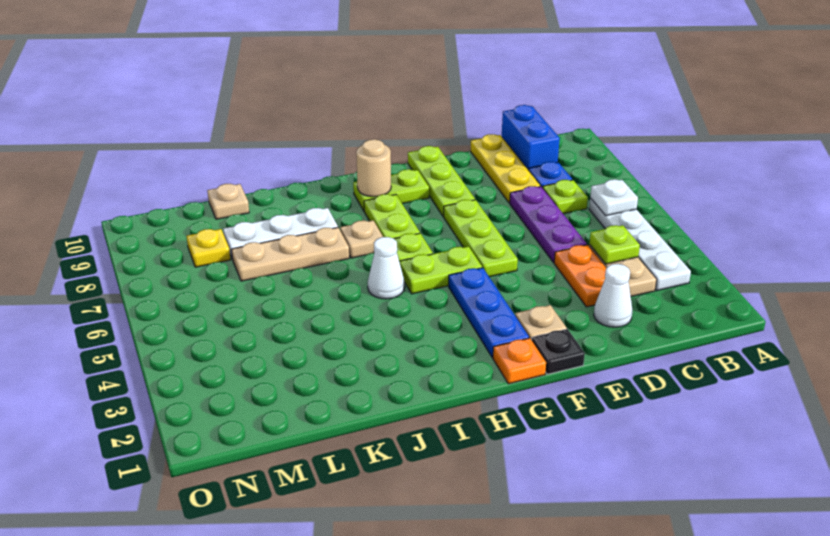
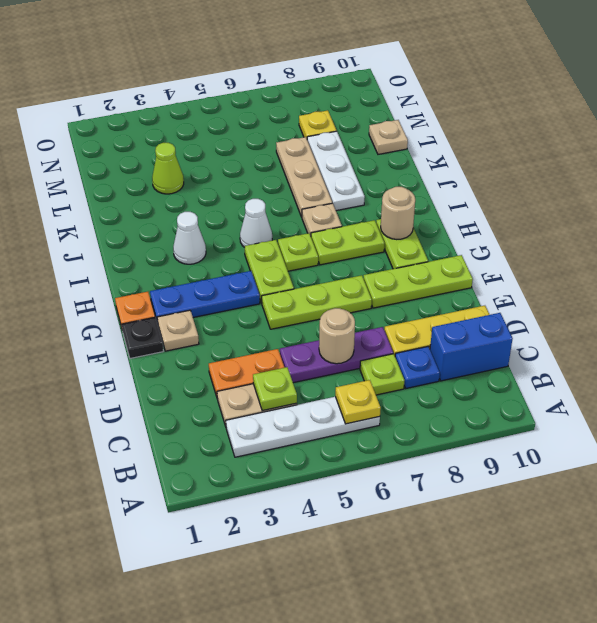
white plate B6 level 2 -> yellow plate B6 level 2
white cone D2 level 1 -> white cone I3 level 1
none -> tan round brick D6 level 2
none -> lime cone L3 level 1

